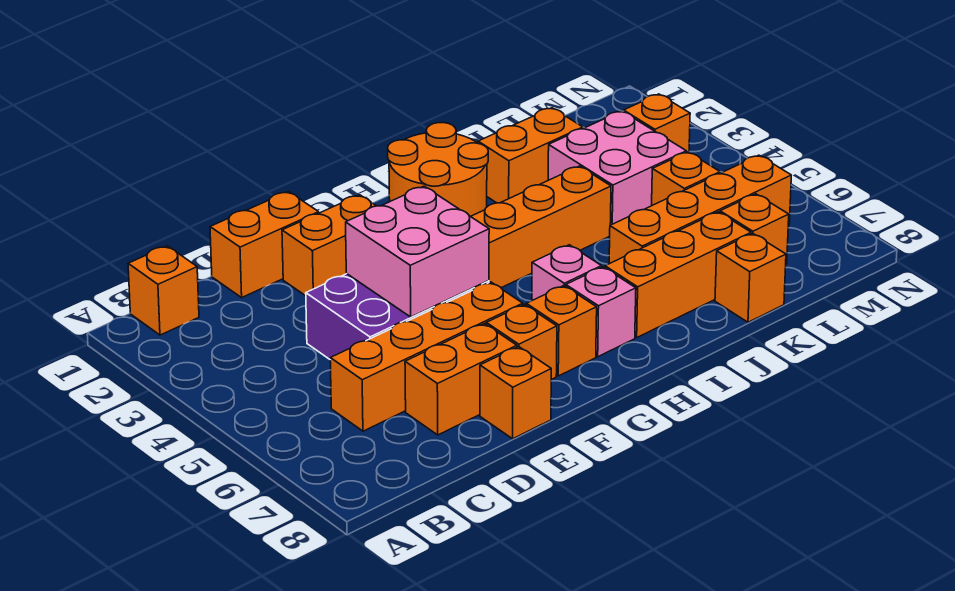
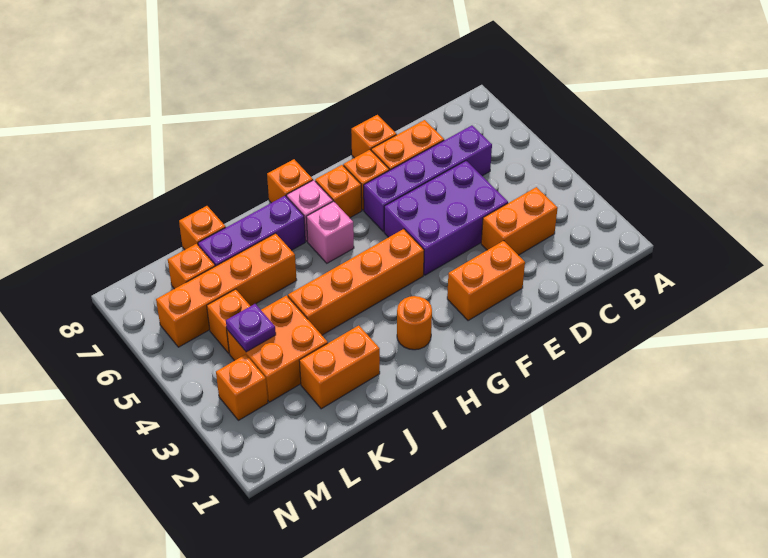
orange brick B1 level 1 -> orange brick H8 level 1
orange brick C6:F6 level 1 -> purple brick C6:F6 level 1
orange brick D1:E1 level 1 -> orange brick C3:D3 level 1
pink brick E4:F5 level 2 -> none
orange round brick H1:I2 level 1 -> orange round brick H2 level 1
orange brick I7:K7 level 1 -> purple brick I7:K7 level 1
pink brick K3:L4 level 1 -> orange brick K3:L4 level 1
none -> purple plate L4 level 2

